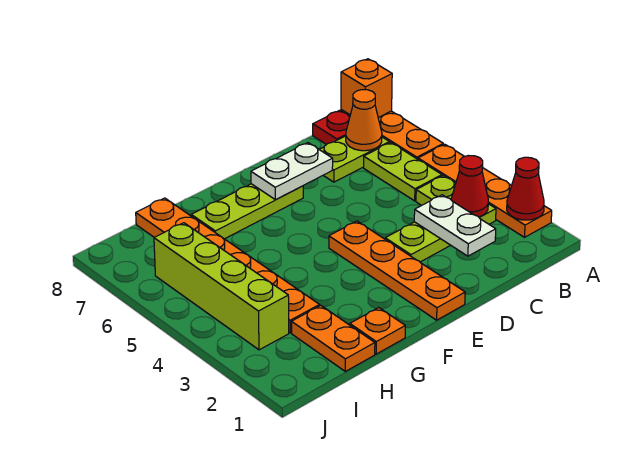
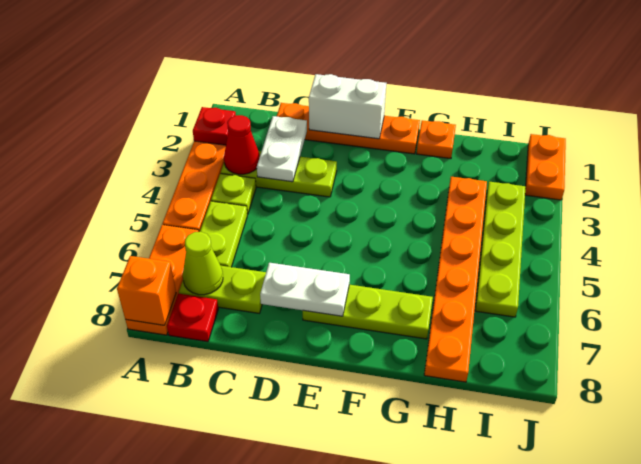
red cone A2 level 2 -> red plate A2 level 2
orange cone B7 level 2 -> lime cone B7 level 2
none -> white brick D1:E1 level 2
orange plate E1:E4 level 1 -> orange plate C1:F1 level 1
orange plate H1:H2 level 1 -> orange plate J1:J2 level 1
lime brick I3:I6 level 1 -> lime plate I3:I6 level 1

